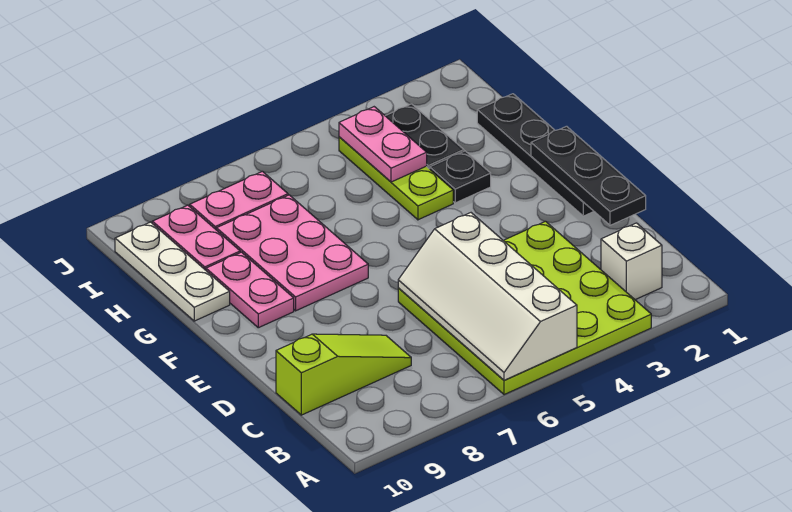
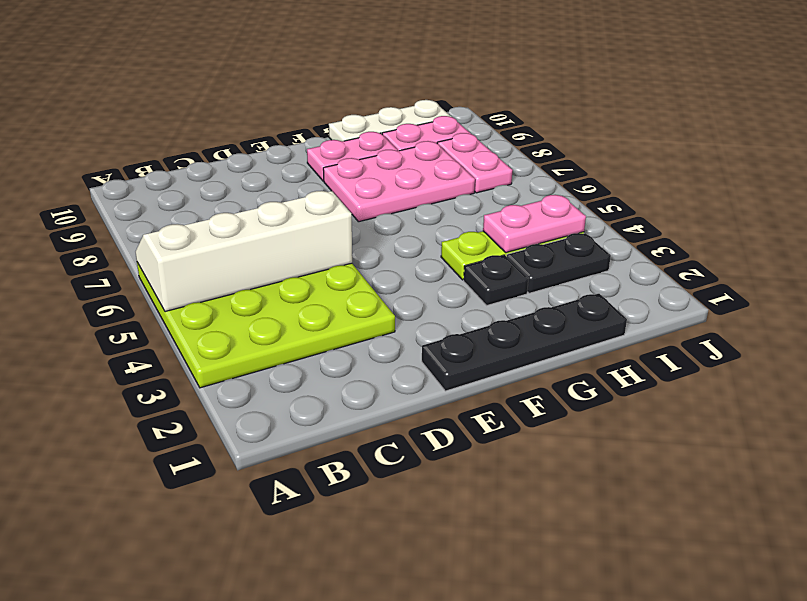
white brick B2 level 1 -> none
lime slope C8:C10 level 1 top 10 -> none
black plate D1:F1 level 2 -> none

